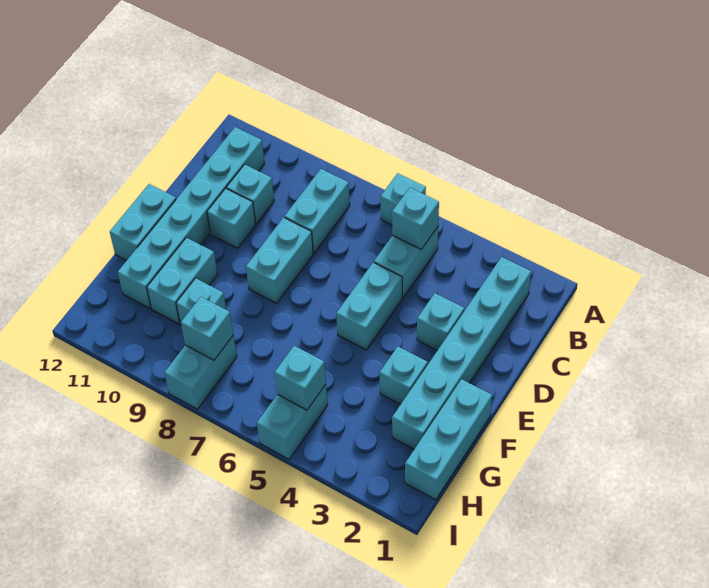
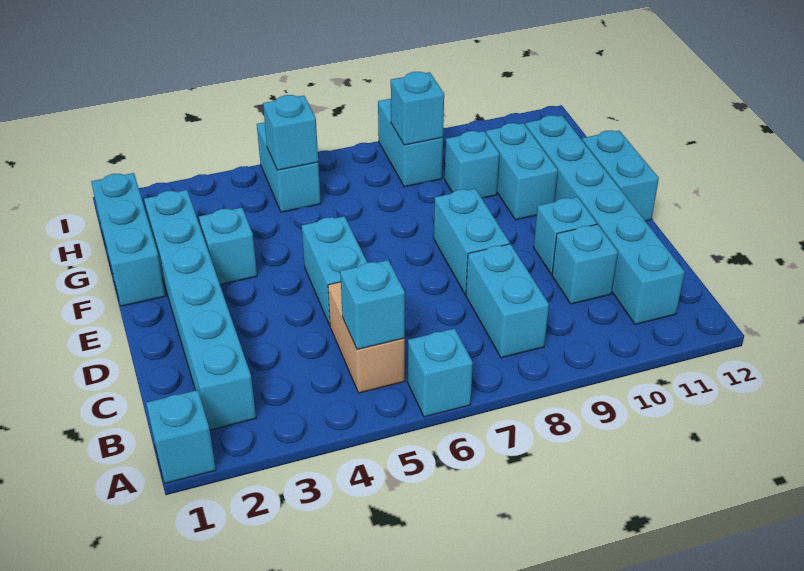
cyan brick B5:C5 level 1 -> tan brick B5:C5 level 1
cyan brick D3 level 1 -> cyan brick A1 level 1

